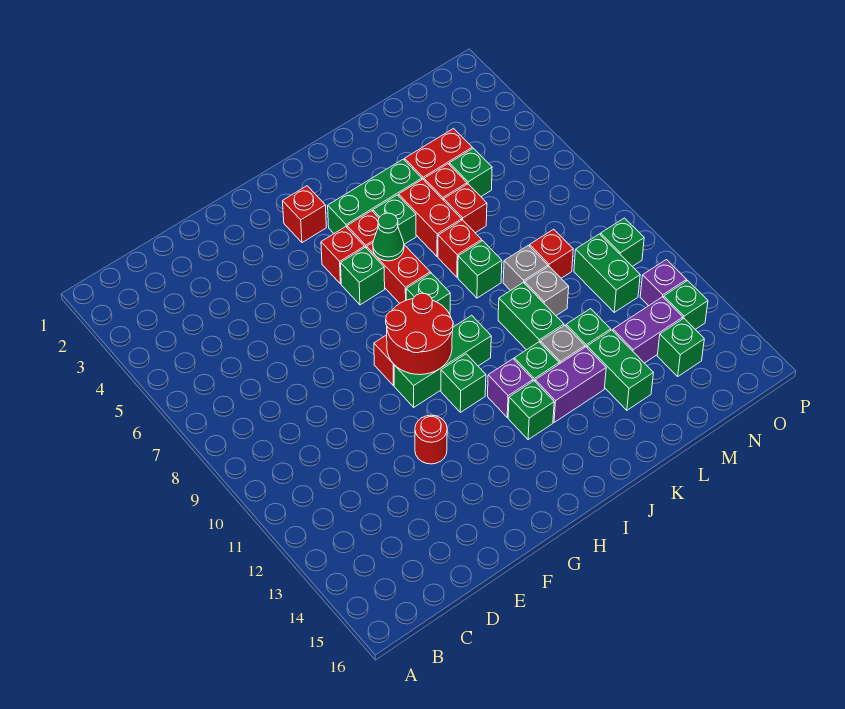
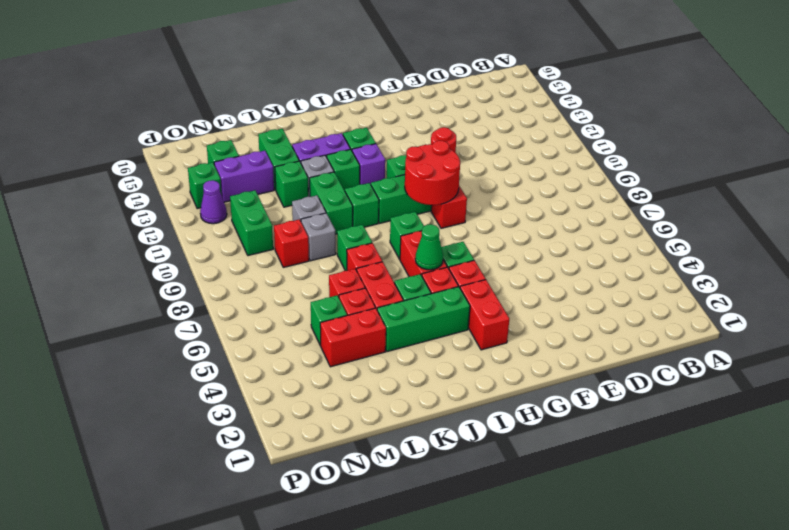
red brick H3 level 1 -> red brick H3:H4 level 1
green brick O10 level 1 -> green brick J10 level 1
purple brick O12 level 1 -> purple cone O12 level 1

